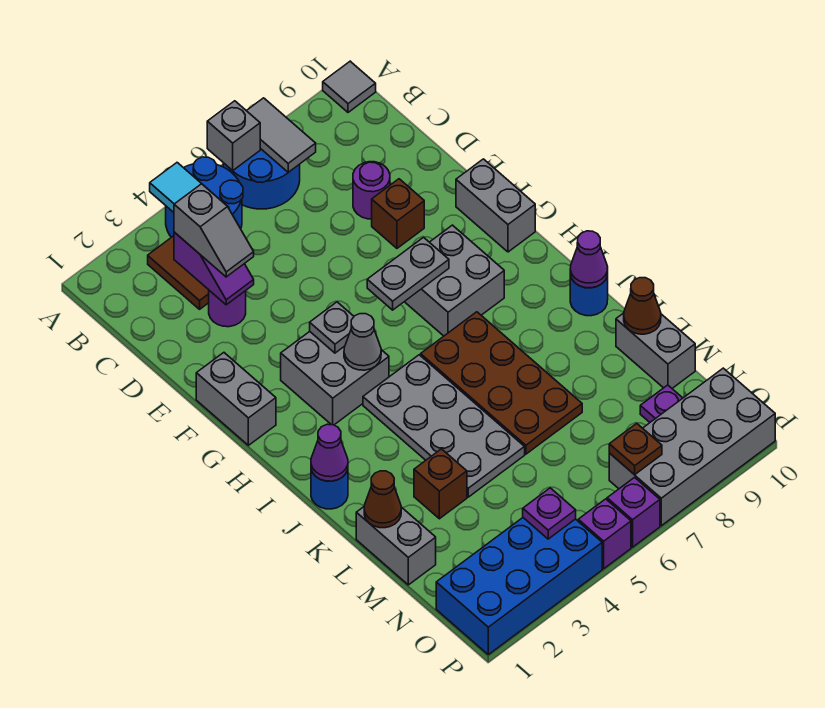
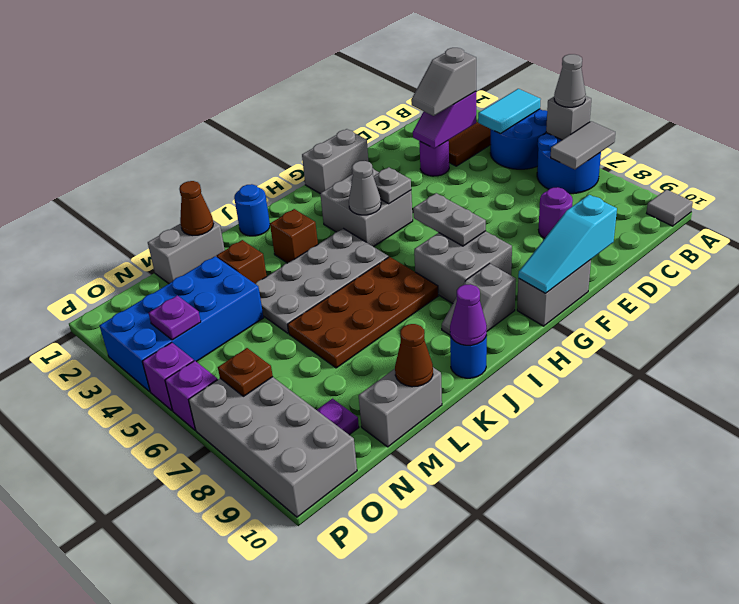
none -> grey cone A6 level 3
brown brick E8 level 1 -> brown brick J3 level 1
none -> cyan slope E10:G10 level 2 top E
none -> grey slope H9:I9 level 1 top H
purple cone J1 level 2 -> none
blue brick O1:P4 level 1 -> blue brick M3:P4 level 1

